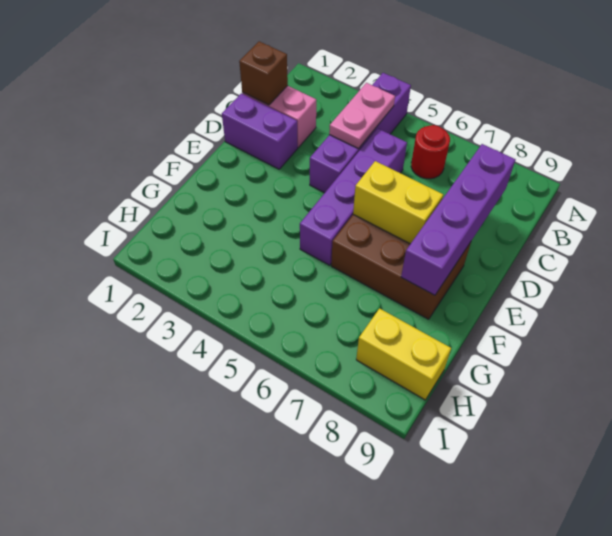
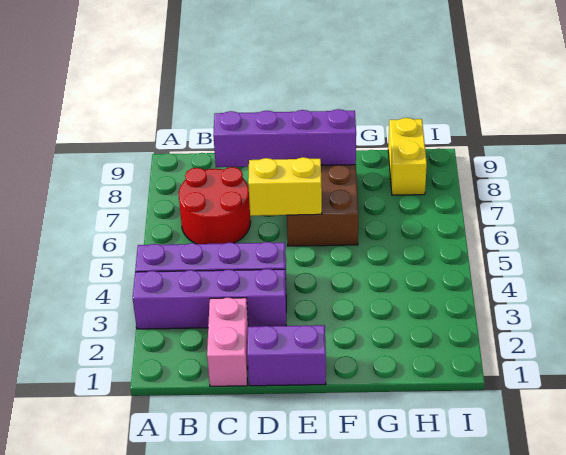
pink plate B4:C4 level 2 -> none
red round brick B6 level 1 -> red round brick B6:C7 level 1
brown brick C1 level 2 -> none
purple brick C5:F5 level 1 -> purple brick A3:D3 level 1
purple brick D1:D2 level 1 -> purple brick D1:E1 level 1
yellow brick E6:E7 level 2 -> yellow brick D6:E6 level 2

